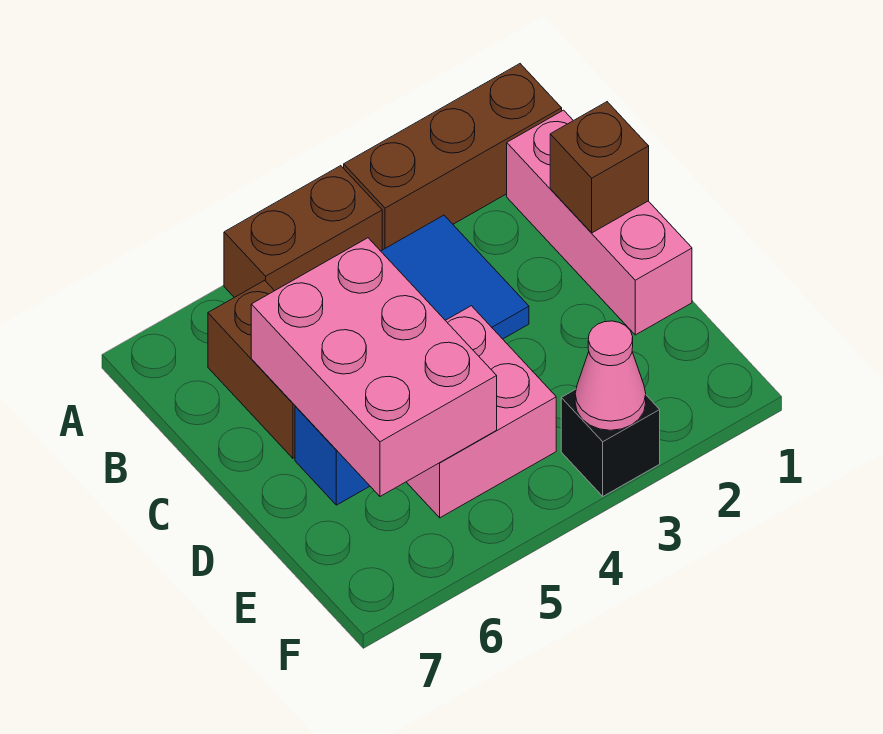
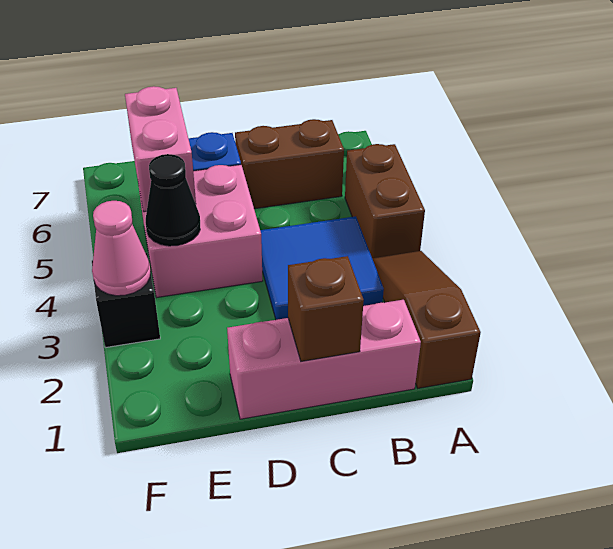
brown brick A1:A3 level 1 -> brown slope A1:A3 level 1 top 1
pink brick C5:E6 level 2 -> pink brick E5:E6 level 2
none -> black cone E4 level 2

